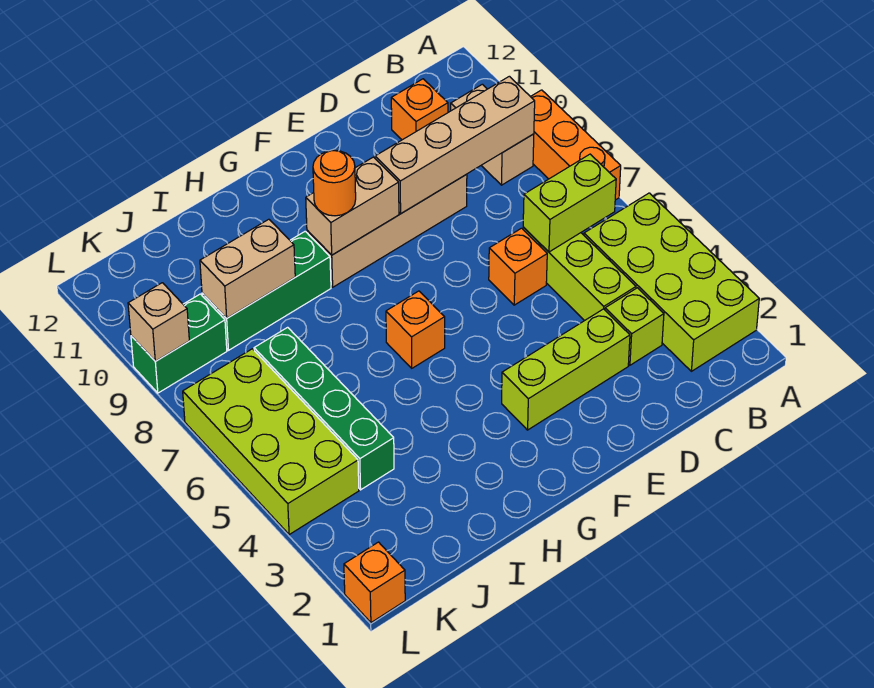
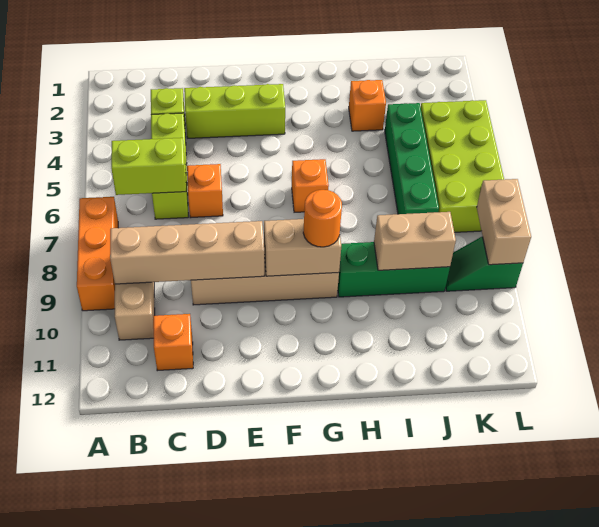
lime brick A2:B5 level 1 -> none
green brick K9:L9 level 1 -> green slope K9:L9 level 1 top L
orange brick L1 level 1 -> orange brick I3 level 1
tan brick L9 level 2 -> tan brick L8:L9 level 2

